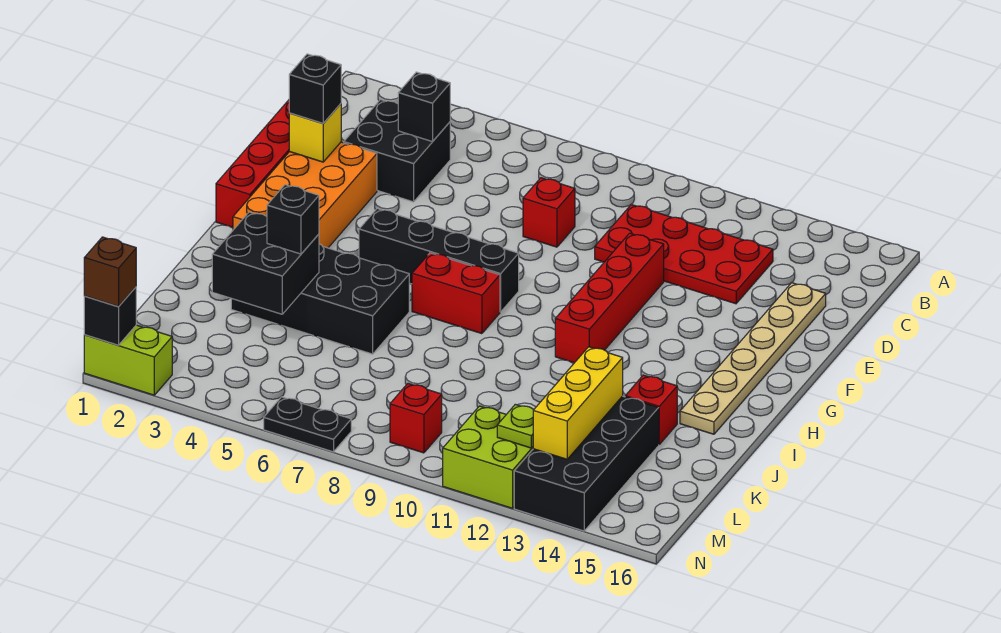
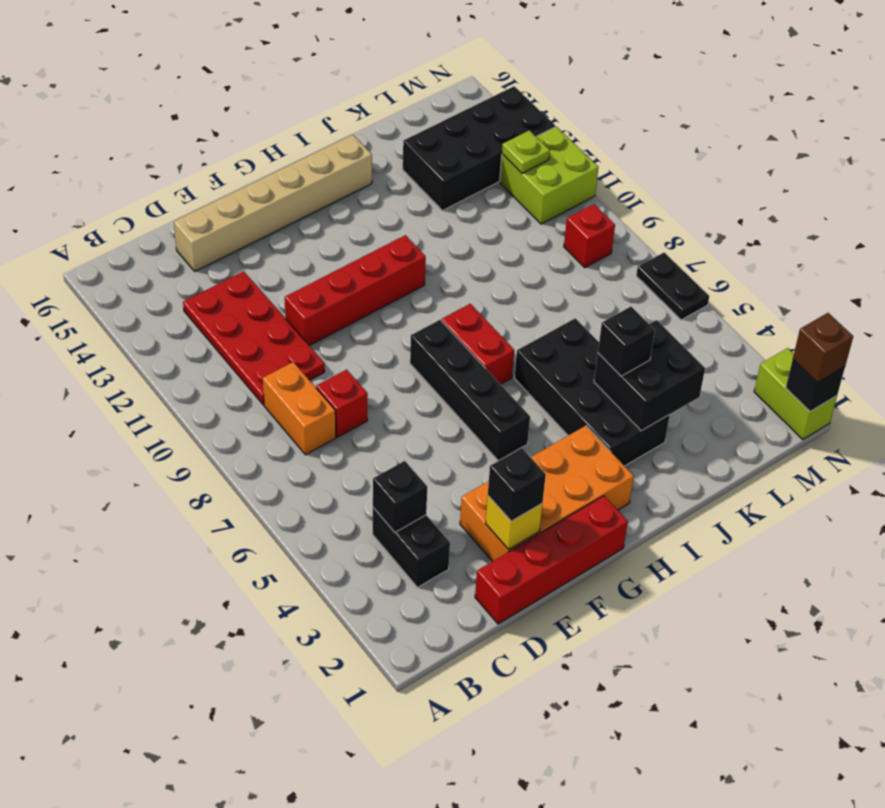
black brick C3:D4 level 1 -> black brick C3:C4 level 1
none -> orange brick C8:C9 level 1
tan plate D15:I15 level 1 -> tan brick D15:I15 level 1
red brick J14 level 1 -> none
yellow brick K13:M13 level 2 -> none

